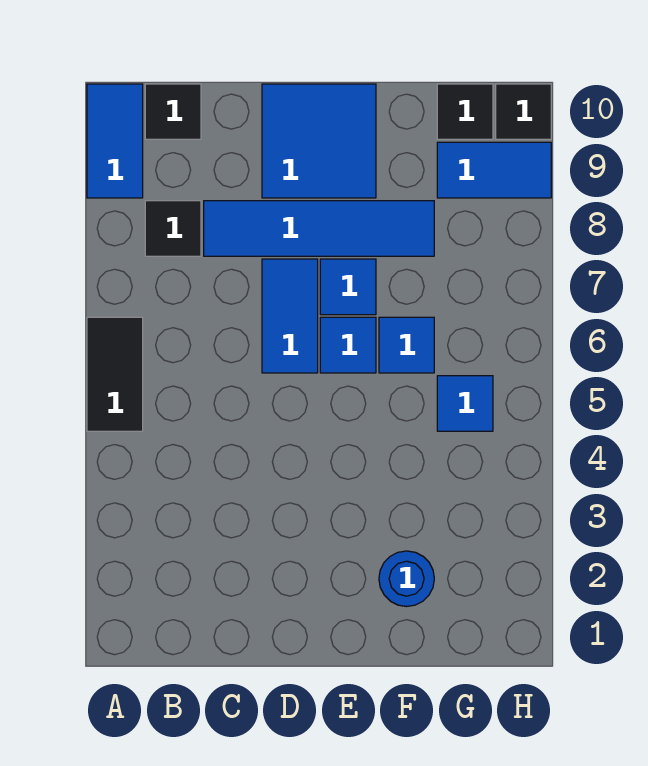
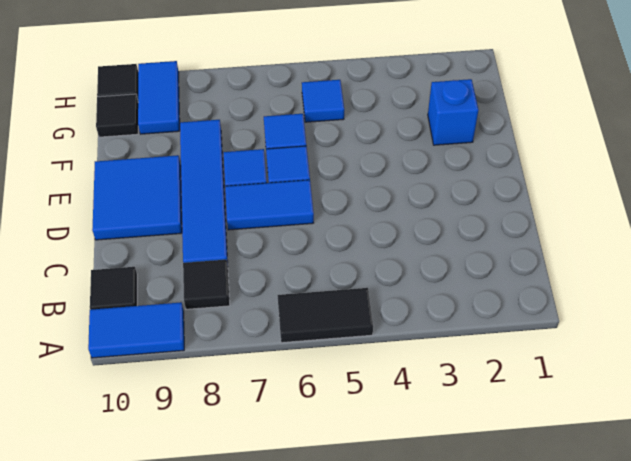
blue round brick F2 level 1 -> blue brick F2 level 1

